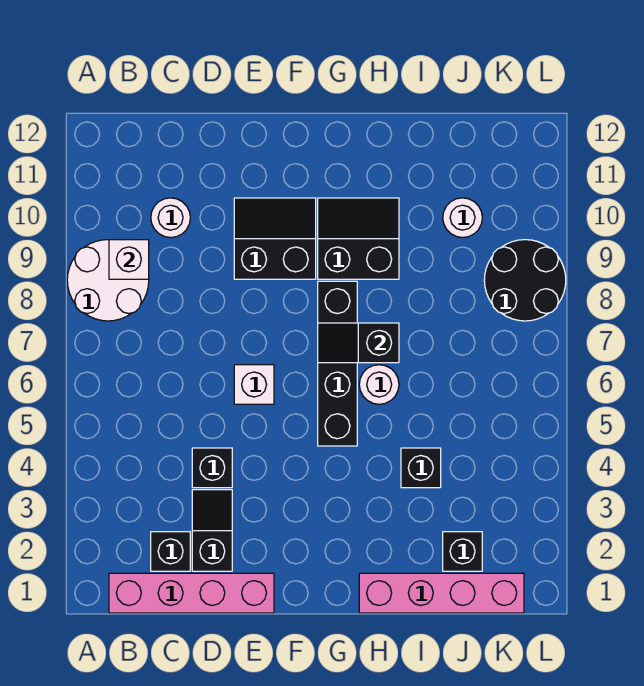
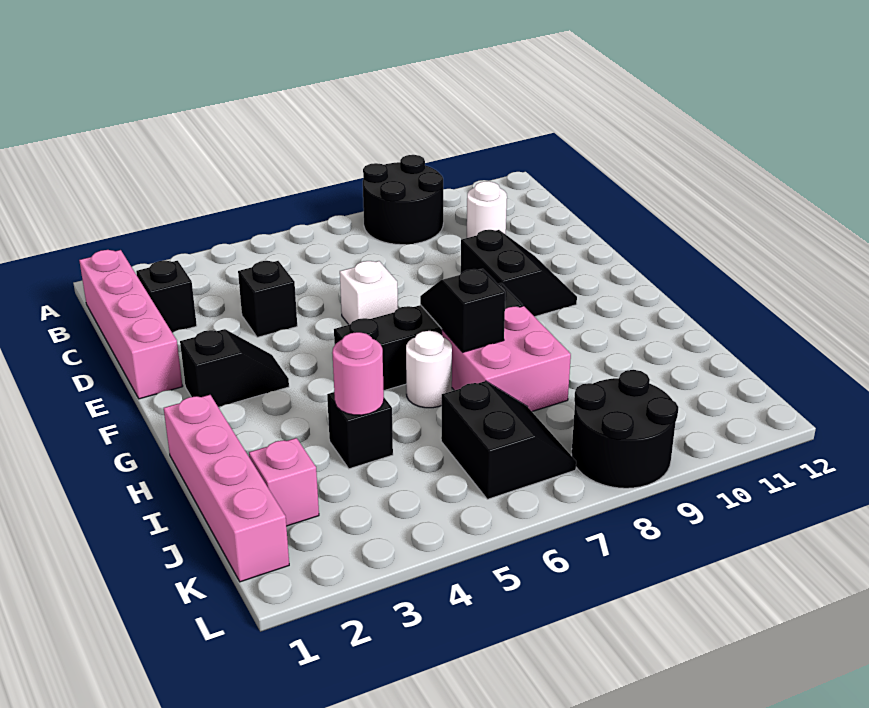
white round brick A8:B9 level 1 -> black round brick A8:B9 level 1
white brick B9 level 2 -> none
black slope D2:D3 level 1 top 2 -> black slope F2:F3 level 1 top 2
black slope G9:H10 level 1 top 9 -> black slope J6:K7 level 1 top 6
none -> pink brick H7:I8 level 1
none -> pink round brick I4 level 2
black brick J2 level 1 -> pink brick J2 level 1
white round brick J10 level 1 -> none

